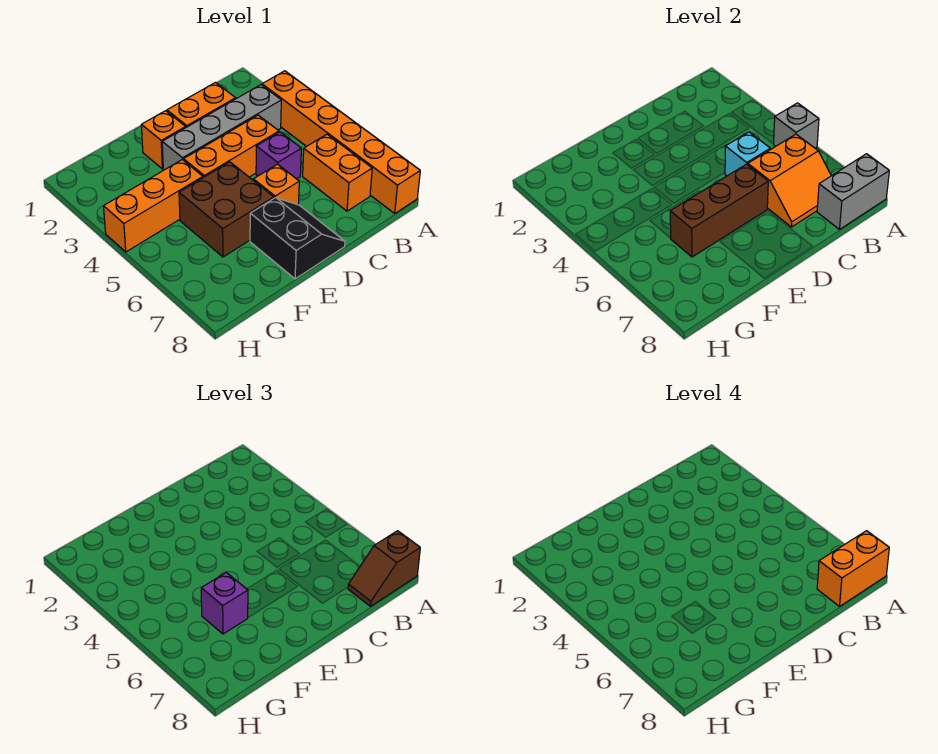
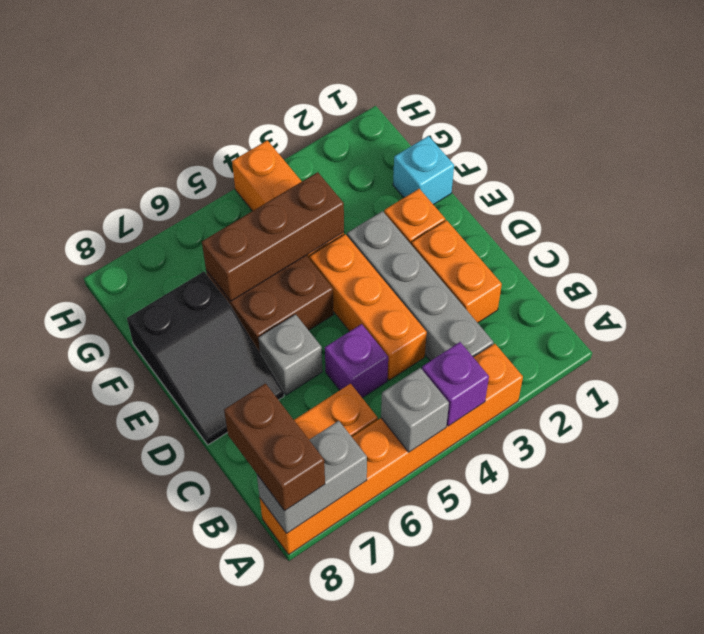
grey brick A8:B8 level 2 -> grey brick A7:A8 level 2
brown slope A8:B8 level 3 top A -> brown brick A8:B8 level 3
orange brick A8:B8 level 4 -> none
orange slope B6:C7 level 2 top 6 -> none
cyan brick C5 level 2 -> cyan brick F1 level 1
orange brick D6 level 1 -> grey brick D6 level 1
brown brick D6:F6 level 2 -> brown brick F4:F6 level 2
black slope D7:E8 level 1 top E -> black slope D7:F8 level 1 top F
purple brick F6 level 3 -> purple brick A4 level 2

